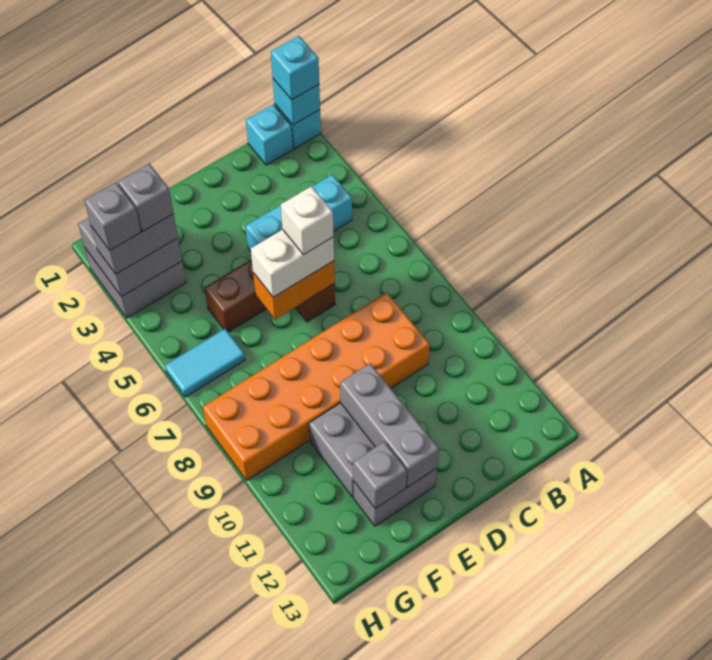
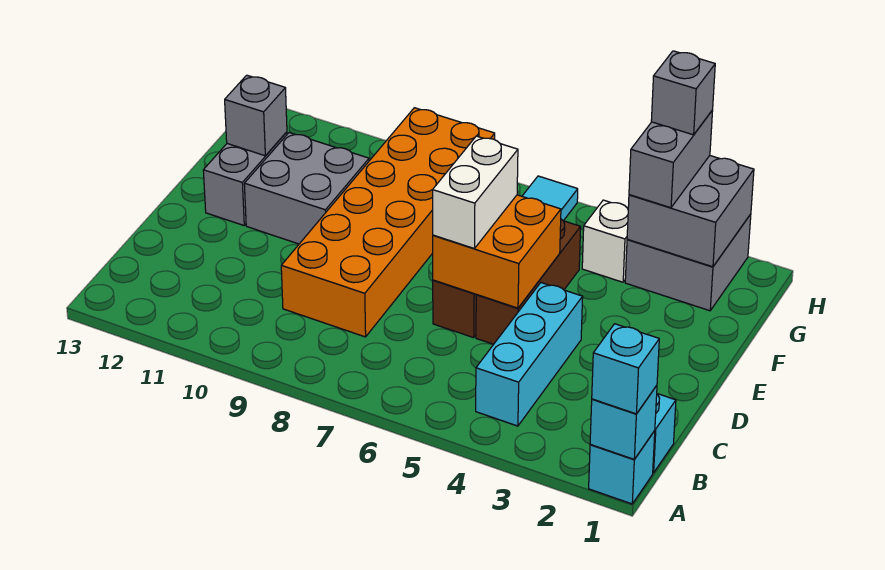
orange brick D6:E6 level 2 -> orange brick D5:E6 level 2
white brick D6 level 4 -> white brick G4 level 1
grey brick E10:E12 level 2 -> none
grey brick G3 level 4 -> none

